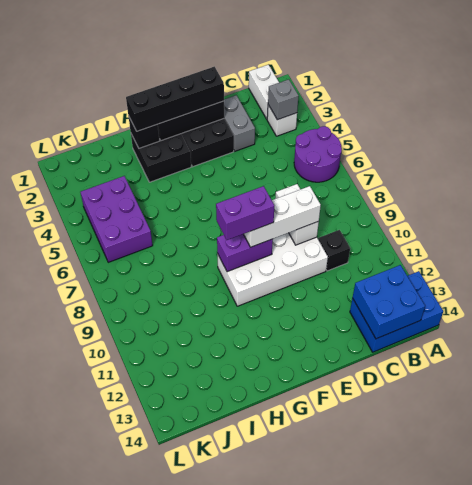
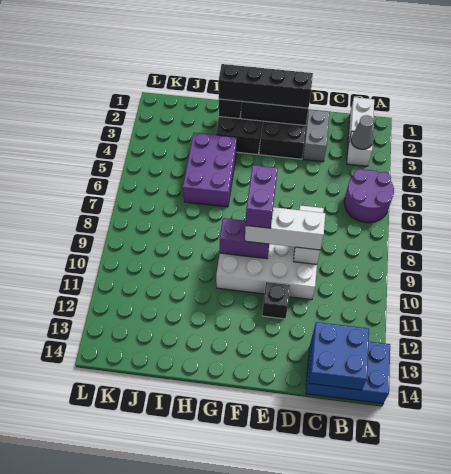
grey brick B3 level 2 -> grey cone B3 level 2
black brick C10 level 1 -> black brick E11 level 1
purple brick F9:G9 level 4 -> purple brick F8:F9 level 4
purple brick J4:K6 level 1 -> purple brick H4:I6 level 1

